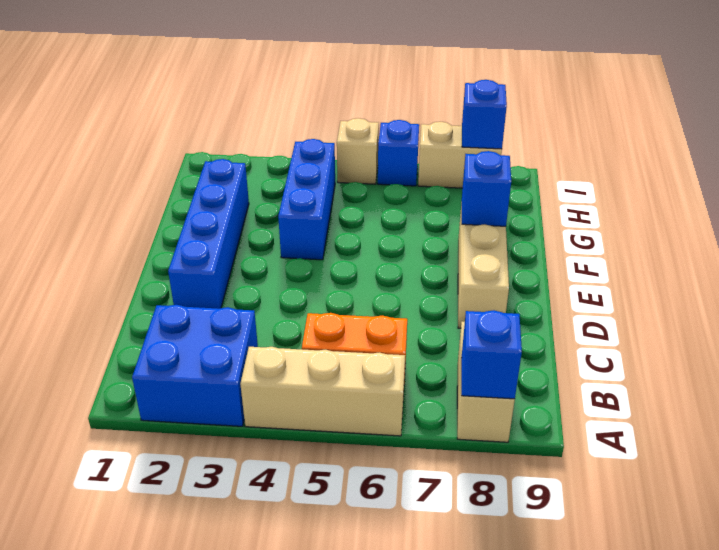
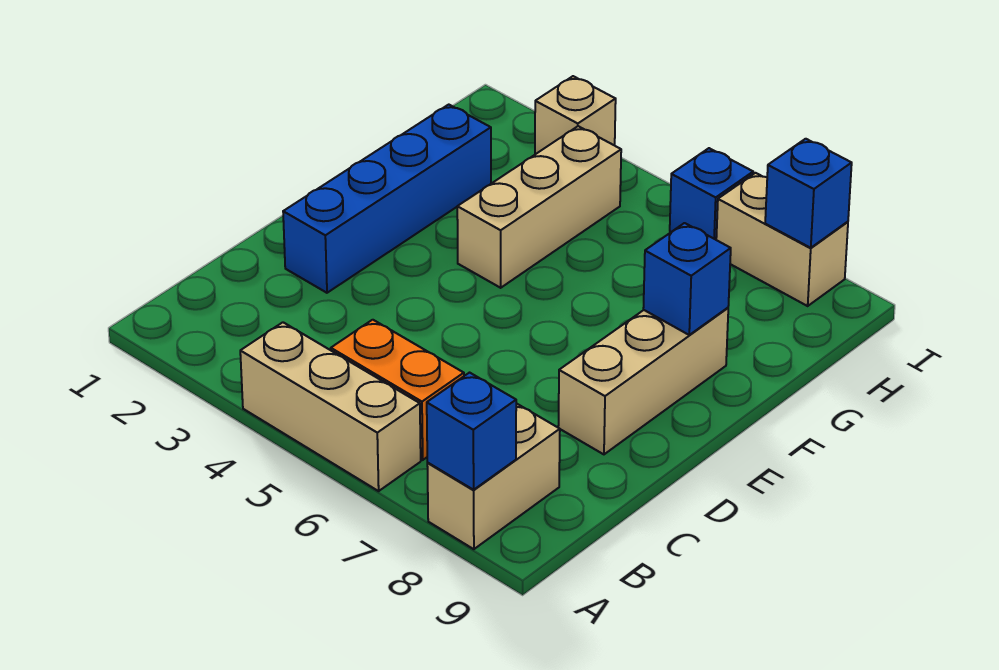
blue brick A2:B3 level 1 -> none
blue brick F4:H4 level 1 -> tan brick F4:H4 level 1
tan brick I5 level 1 -> tan brick I3 level 1

